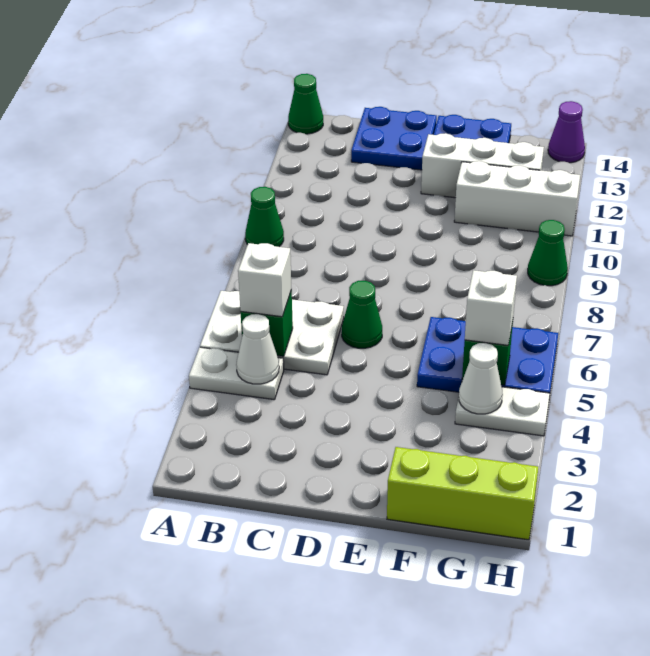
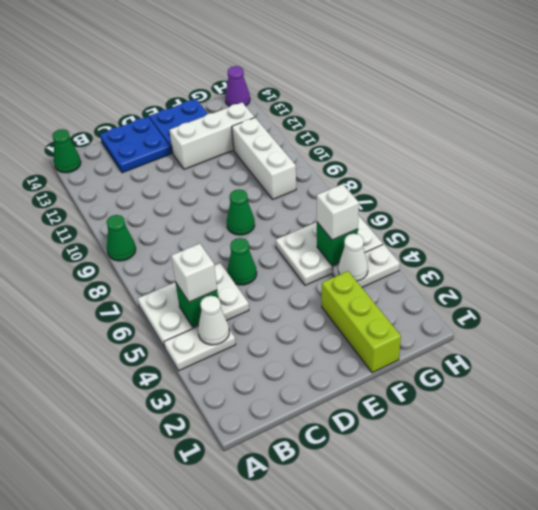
lime brick F1:H1 level 1 -> lime brick F1:F3 level 1
blue plate F5:H6 level 1 -> white plate F5:H6 level 1
white brick F11:H11 level 1 -> white brick G9:G11 level 1
green cone H9 level 1 -> green cone E8 level 1

